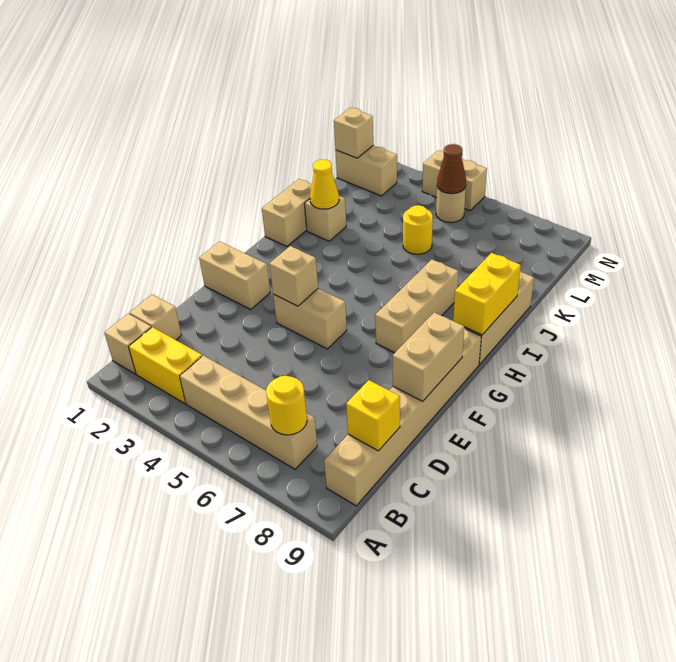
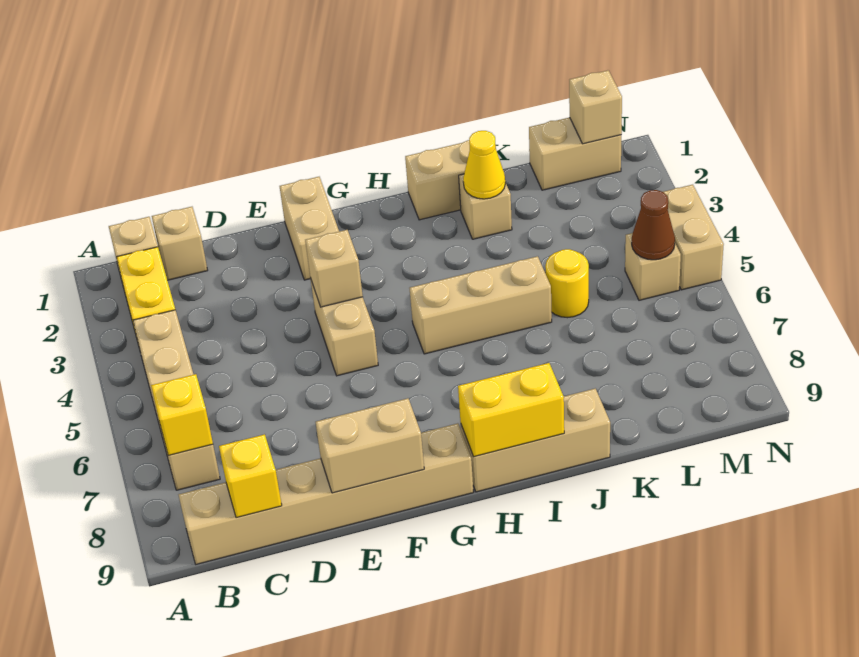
yellow round brick B7 level 2 -> yellow brick B7 level 2
tan brick G7:I7 level 1 -> tan brick H5:J5 level 1
tan brick M1:M2 level 1 -> tan brick L1:M1 level 1
tan round brick M5 level 1 -> tan brick M5 level 1

